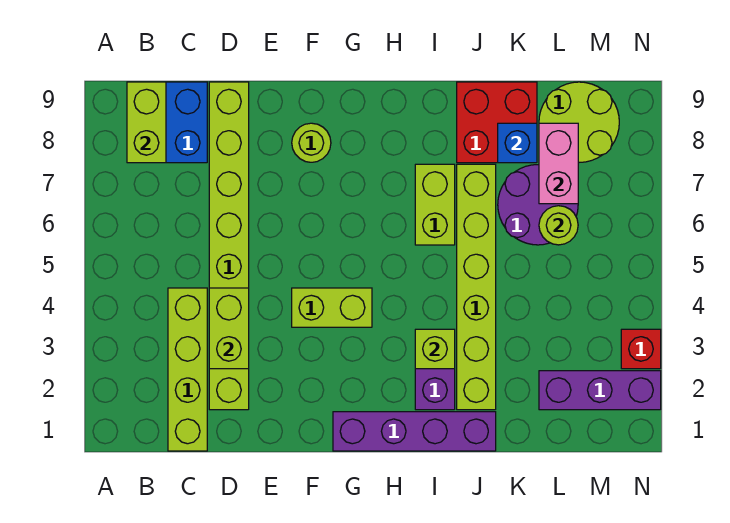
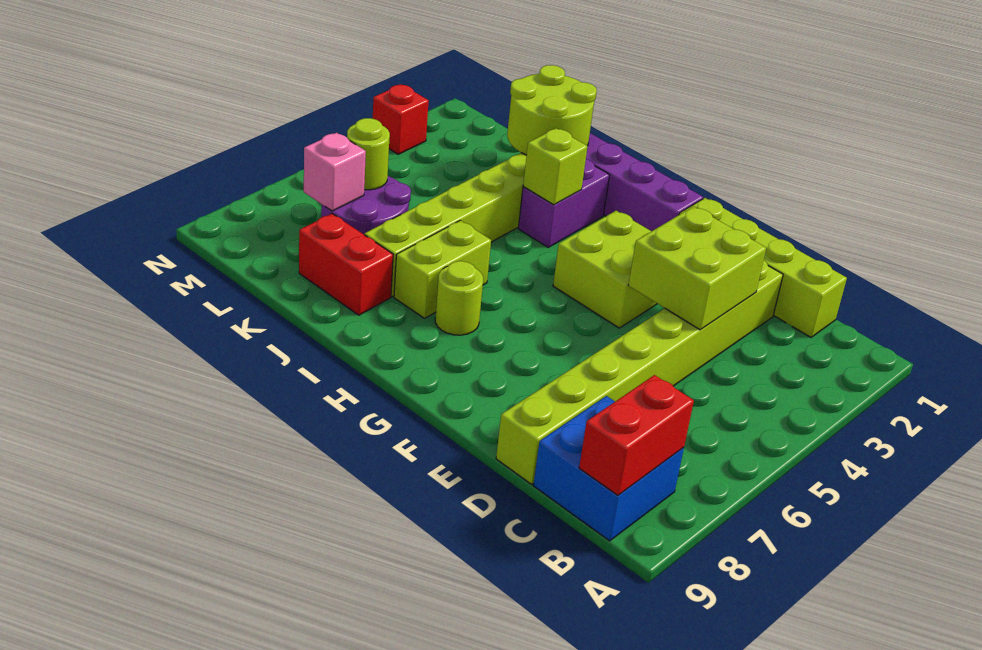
lime brick B8:B9 level 2 -> red brick B8:B9 level 2
lime brick C1:C4 level 1 -> lime brick C1:F1 level 1
lime brick D3:D4 level 2 -> lime brick D3:E4 level 2
lime brick F4:G4 level 1 -> lime brick F3:G4 level 1
lime round brick F8 level 1 -> lime round brick H7 level 1
red brick J8:K9 level 1 -> red brick J8:K8 level 1
blue brick K8 level 2 -> none
purple brick L2:N2 level 1 -> none
pink brick L7:L8 level 2 -> pink brick L7 level 2
lime round brick L8:M9 level 1 -> lime round brick J1:K2 level 2

